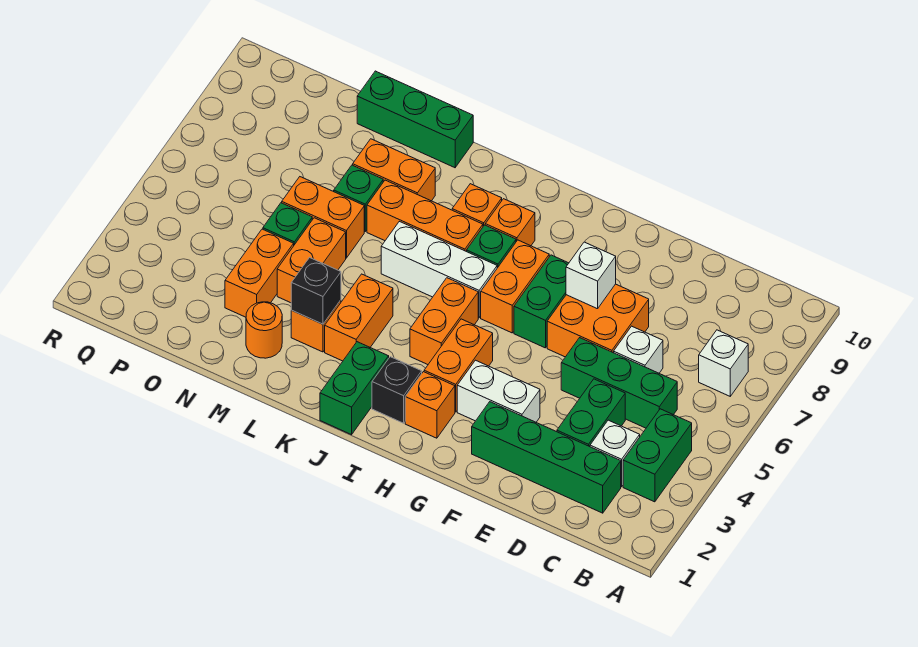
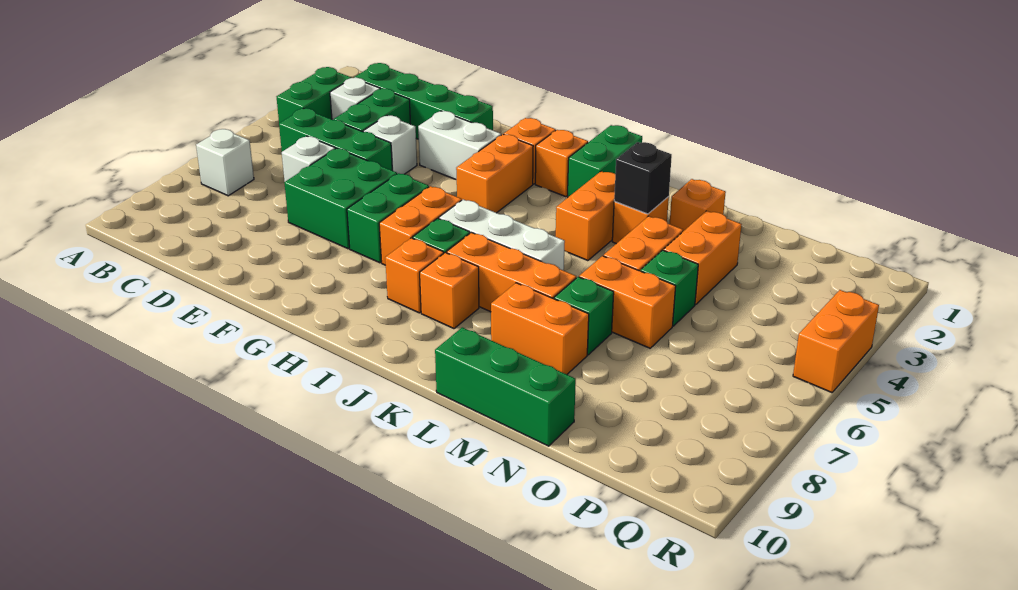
orange brick E6:F7 level 1 -> green brick E6:F7 level 1
white brick F7 level 2 -> white brick E4 level 1
black brick I2 level 1 -> orange brick I2 level 1
orange brick I4:I5 level 1 -> orange brick R4:R5 level 1
orange round brick M2 level 1 -> orange brick M2 level 1

